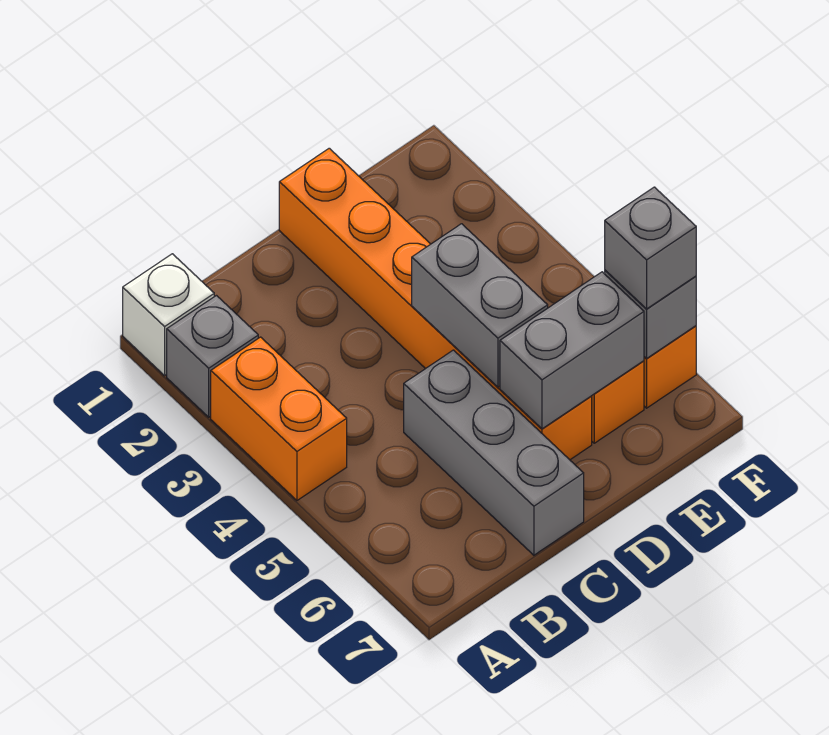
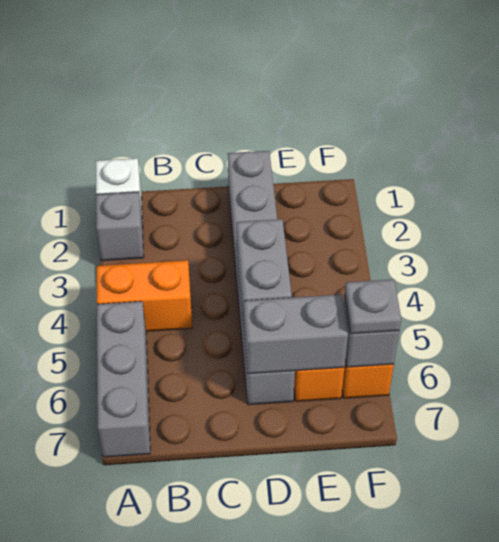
orange brick A3:A4 level 1 -> orange brick A4:B4 level 1
grey brick C5:C7 level 1 -> grey brick A5:A7 level 1
orange brick D1:D6 level 1 -> grey brick D1:D6 level 1
grey brick F6 level 3 -> grey plate F6 level 3

